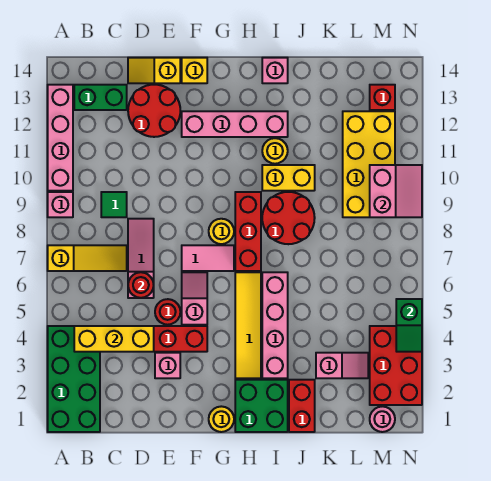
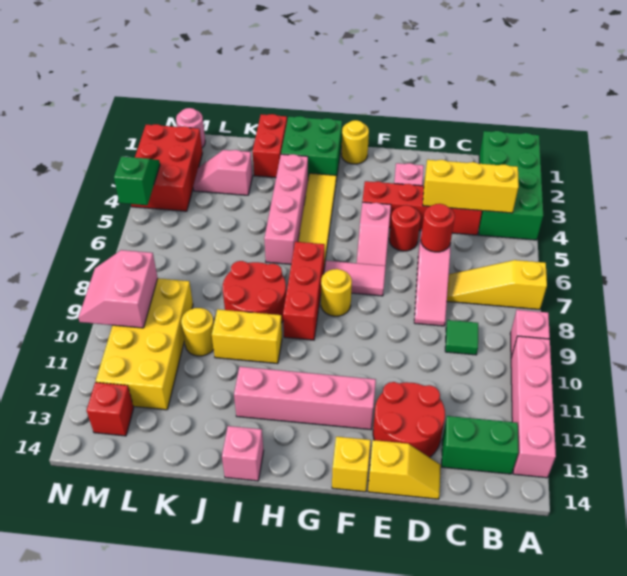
yellow round brick I11 level 1 -> yellow round brick K10 level 1

